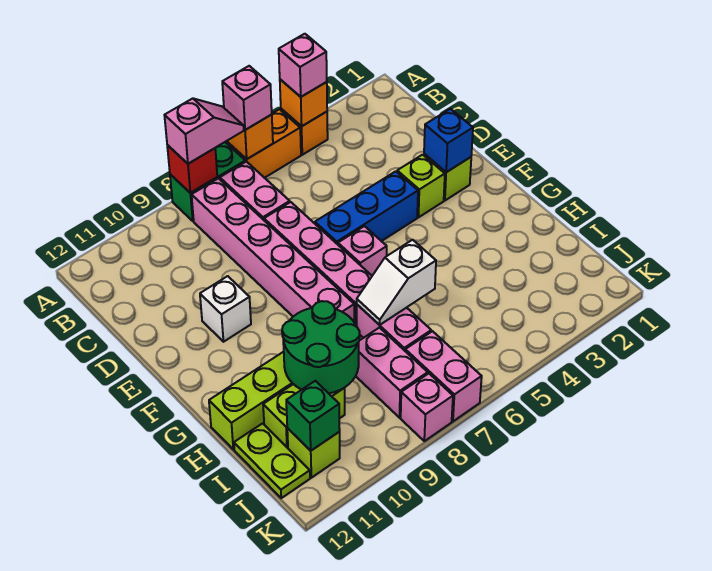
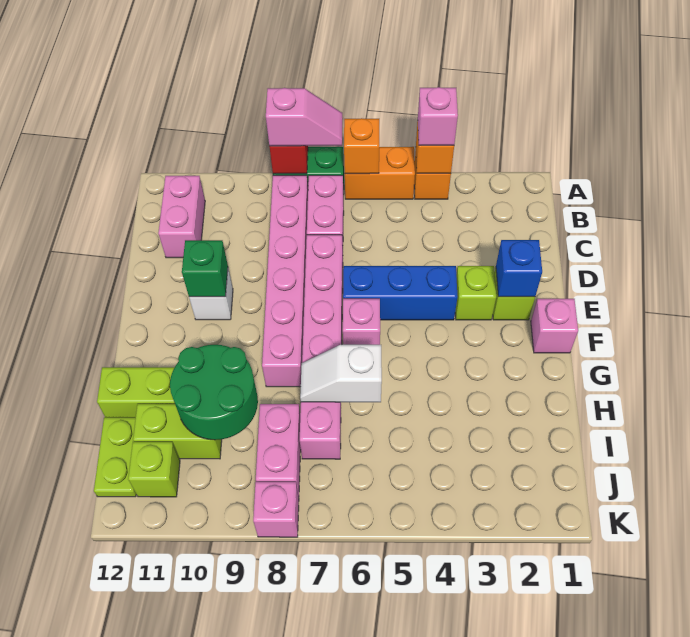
pink brick A6 level 3 -> pink brick F1 level 1
pink brick J7:K7 level 1 -> pink brick B11:C11 level 1
green brick J11 level 2 -> green brick E10 level 2

